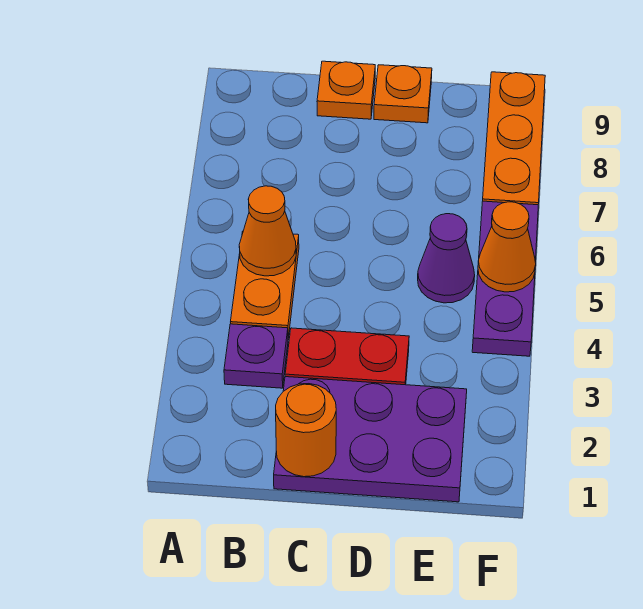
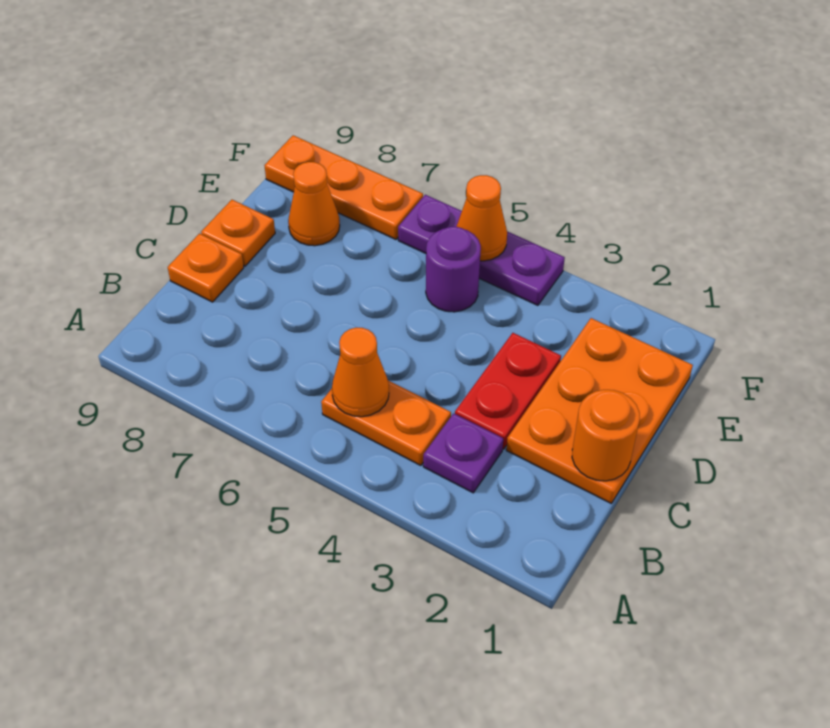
purple plate C1:E2 level 1 -> orange plate C1:E2 level 1
purple cone E5 level 1 -> purple round brick E5 level 1
none -> orange cone E8 level 1

